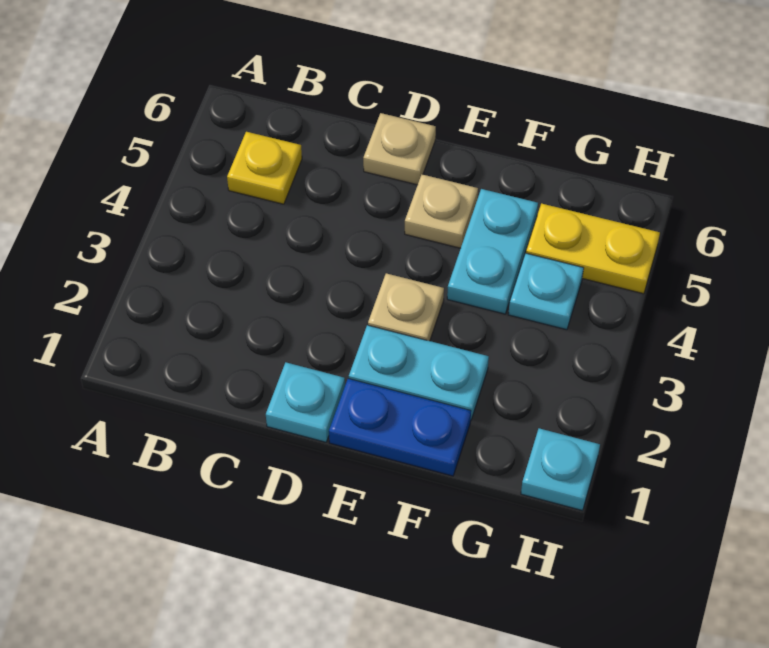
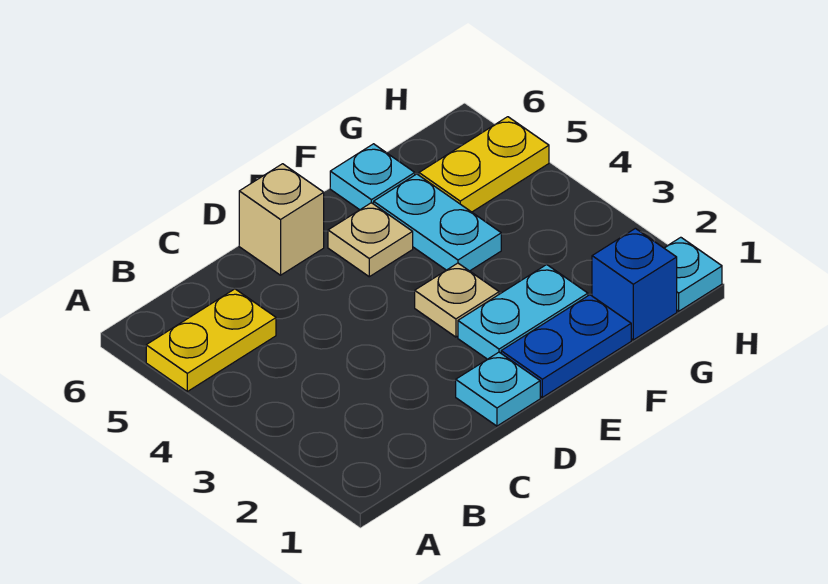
yellow plate B5 level 1 -> yellow plate A5:B5 level 1
tan plate D6 level 1 -> tan brick D6 level 1
none -> blue brick G1 level 1
cyan plate G4 level 1 -> cyan plate F6 level 1

